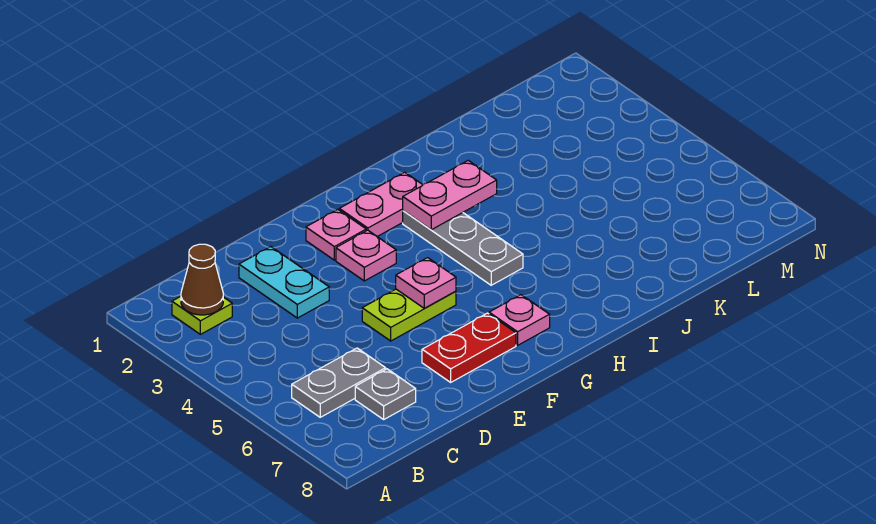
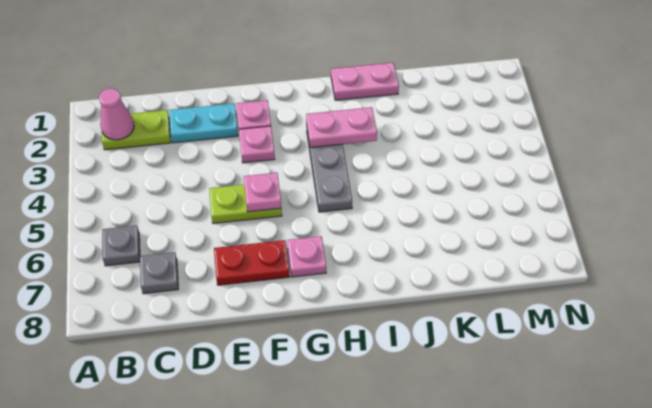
lime plate B2 level 1 -> lime plate B2:C2 level 1
brown cone B2 level 2 -> pink cone B2 level 2
grey plate B6:C6 level 1 -> grey plate B6 level 1
cyan plate D2:D3 level 1 -> cyan plate D2:E2 level 1
pink plate G2:H2 level 1 -> pink plate I1:J1 level 1

